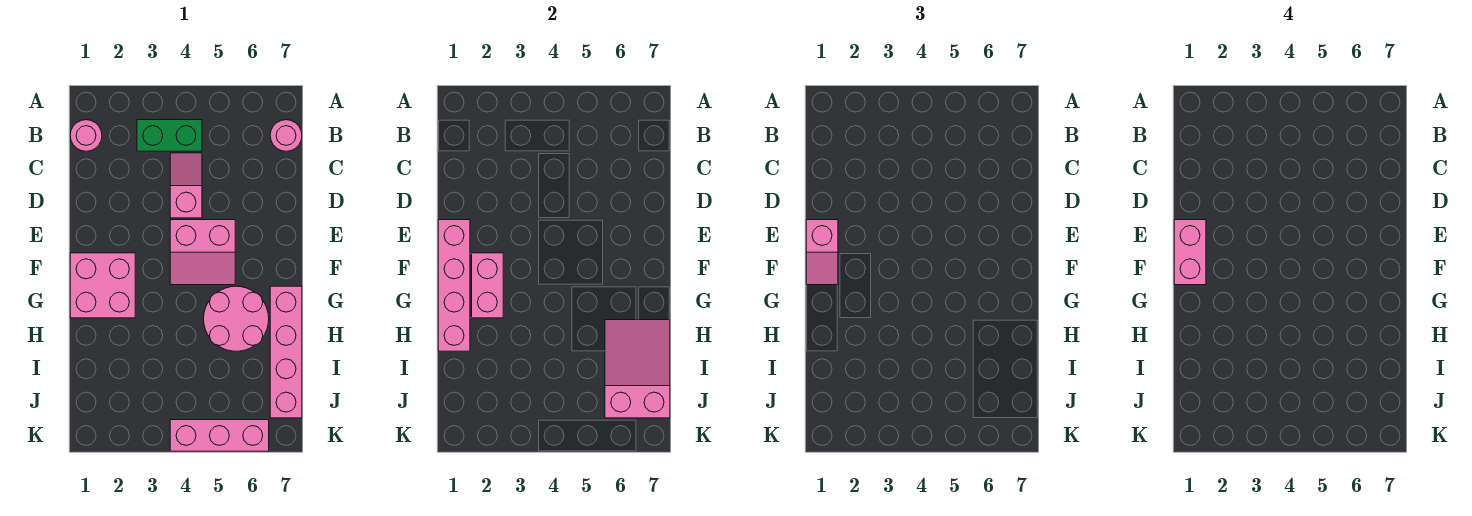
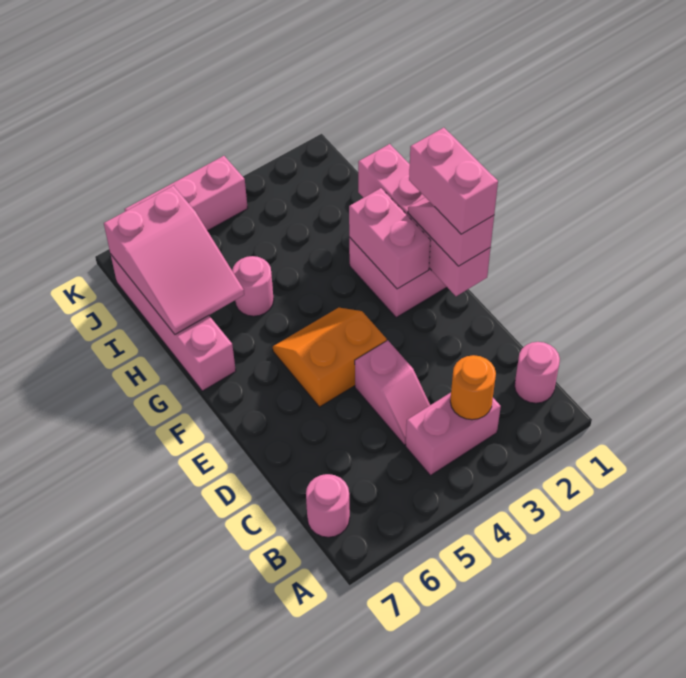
green brick B3:B4 level 1 -> pink brick B3:B4 level 1
none -> orange round brick B3 level 2
pink slope E4:F5 level 1 top E -> orange slope E4:F5 level 1 top E
pink round brick G5:H6 level 1 -> pink round brick H5 level 1

